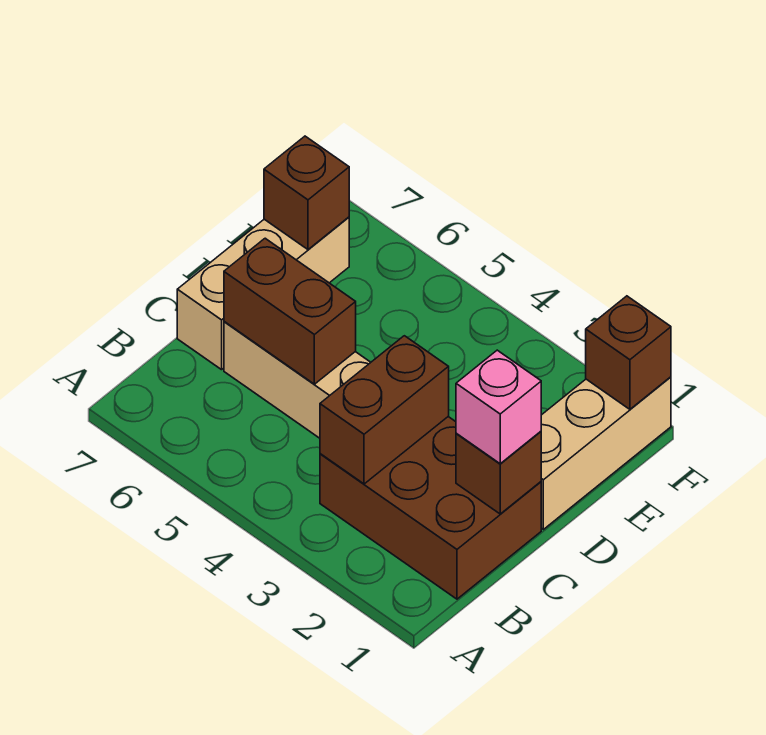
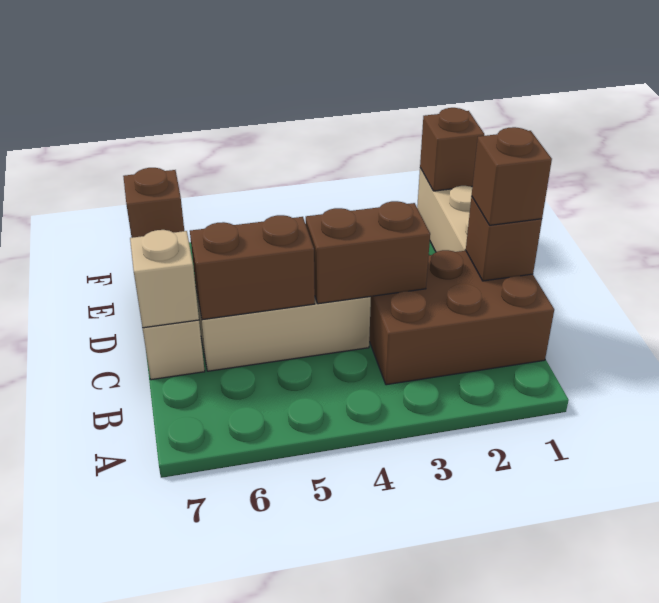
brown brick B3:C3 level 2 -> brown brick C3:C4 level 2
pink brick C1 level 3 -> brown brick C1 level 3
none -> tan brick C7 level 2

